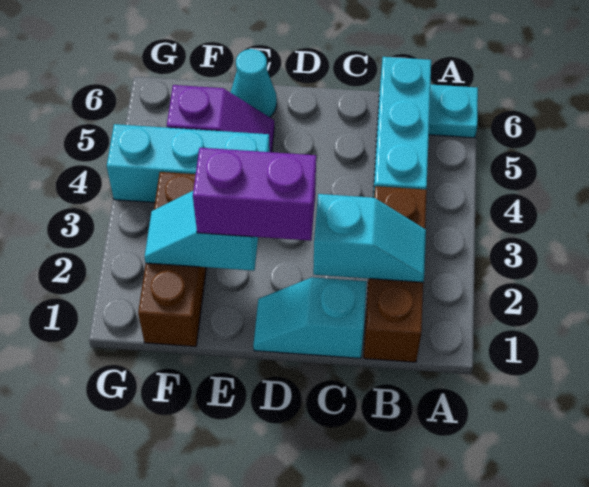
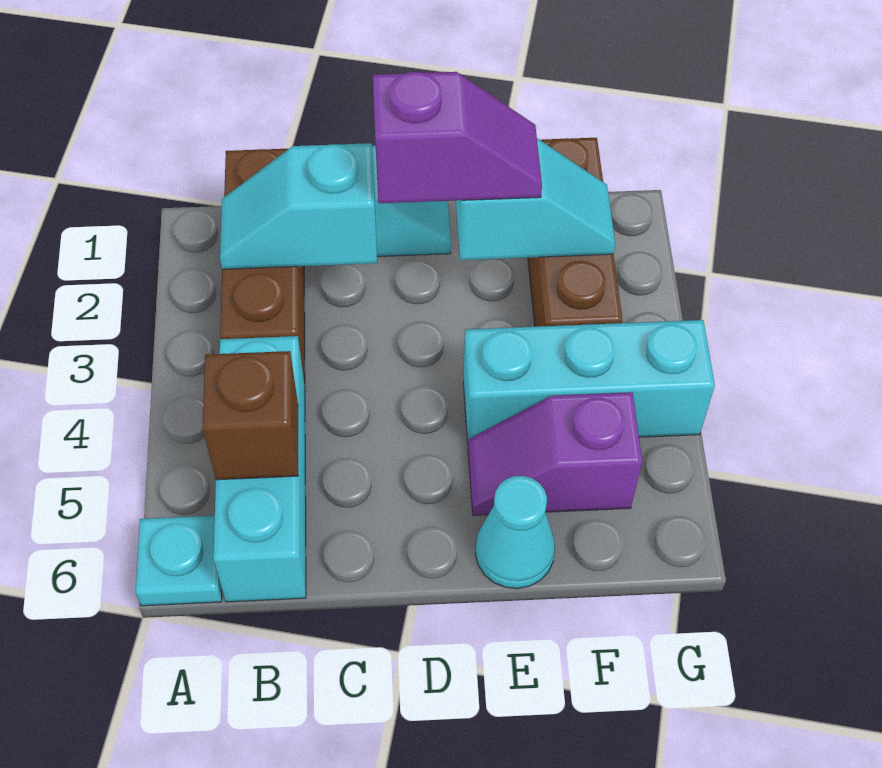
none -> brown brick B5 level 2
purple brick D2:E2 level 3 -> purple slope D2:E2 level 3 top D

